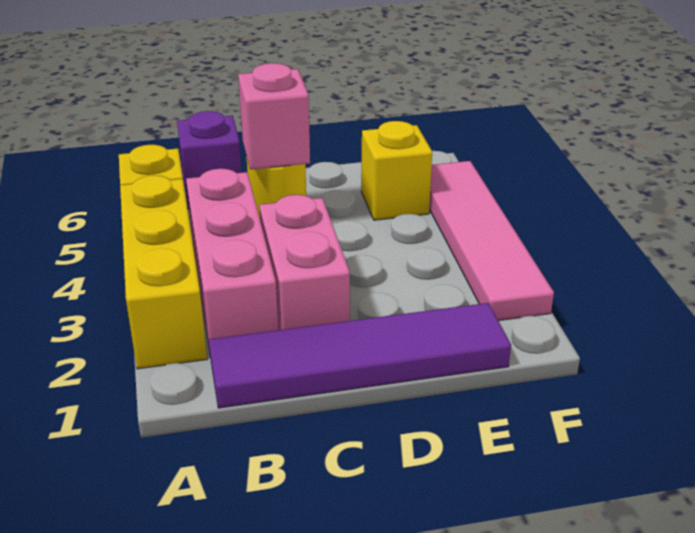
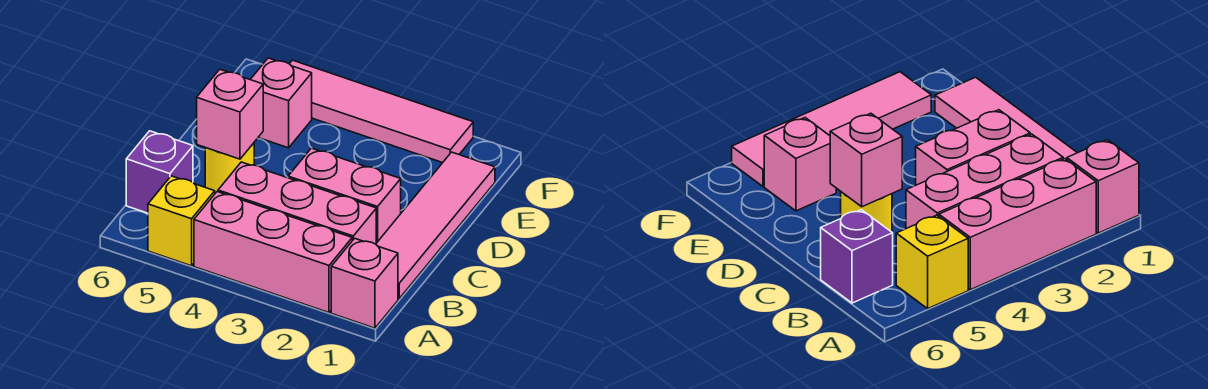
none -> pink brick A1 level 1
yellow brick A2:A4 level 1 -> pink brick A2:A4 level 1
purple tile B1:E1 level 1 -> pink tile B1:E1 level 1
yellow brick E5 level 1 -> pink brick E5 level 1

